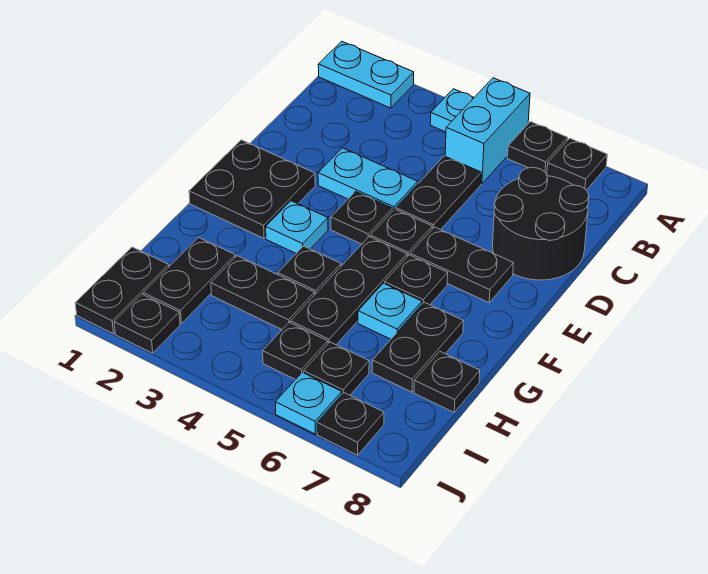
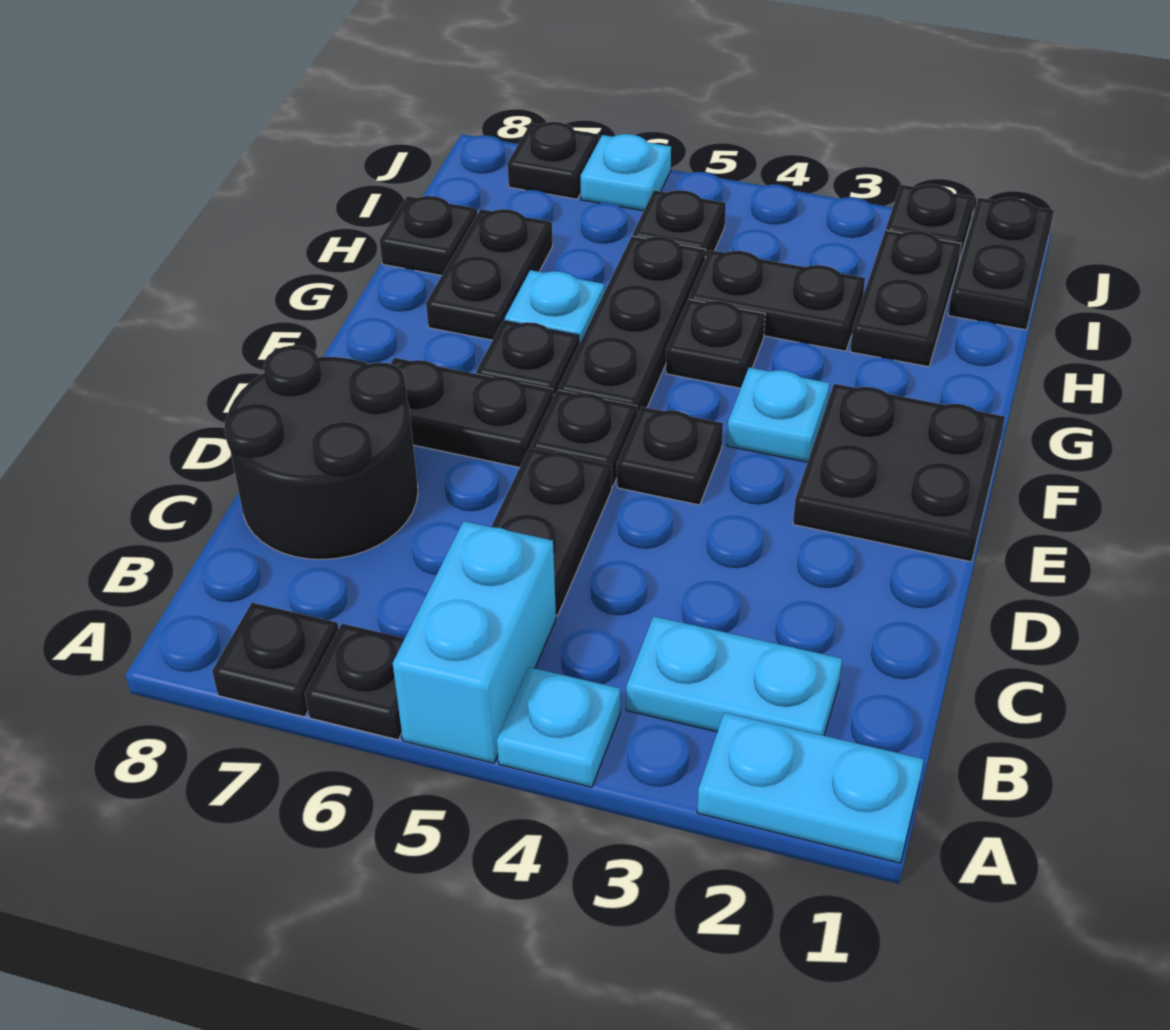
cyan plate D3:D4 level 1 -> cyan plate B2:B3 level 1
black plate I6 level 1 -> none

